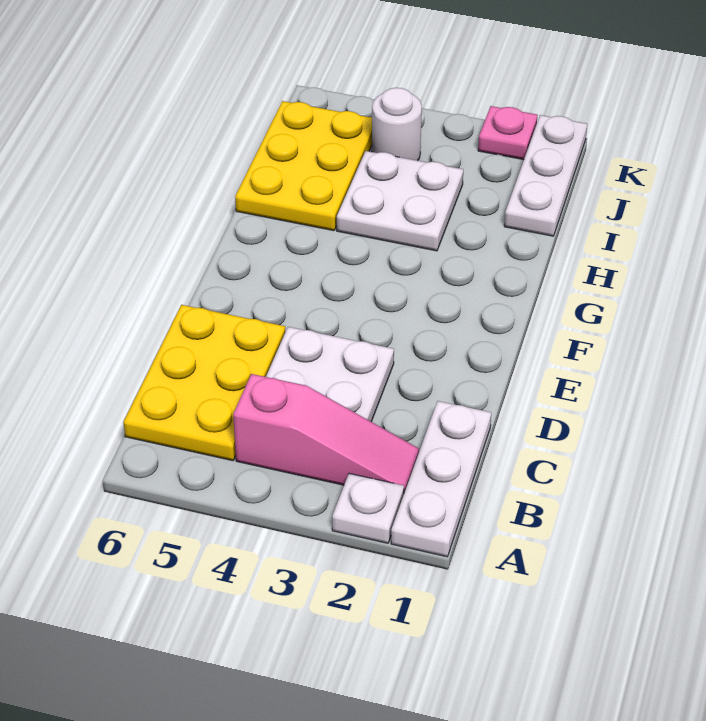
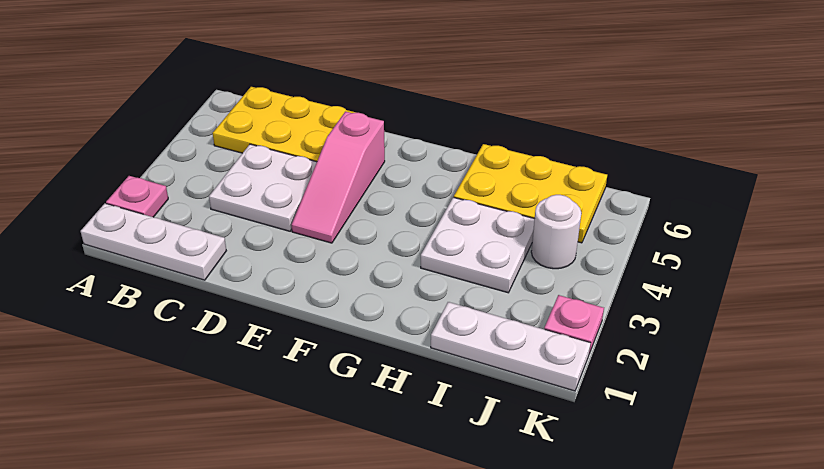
white plate A2 level 1 -> pink plate A2 level 1
pink slope B2:B4 level 1 top 4 -> pink slope E3:E5 level 1 top 5

